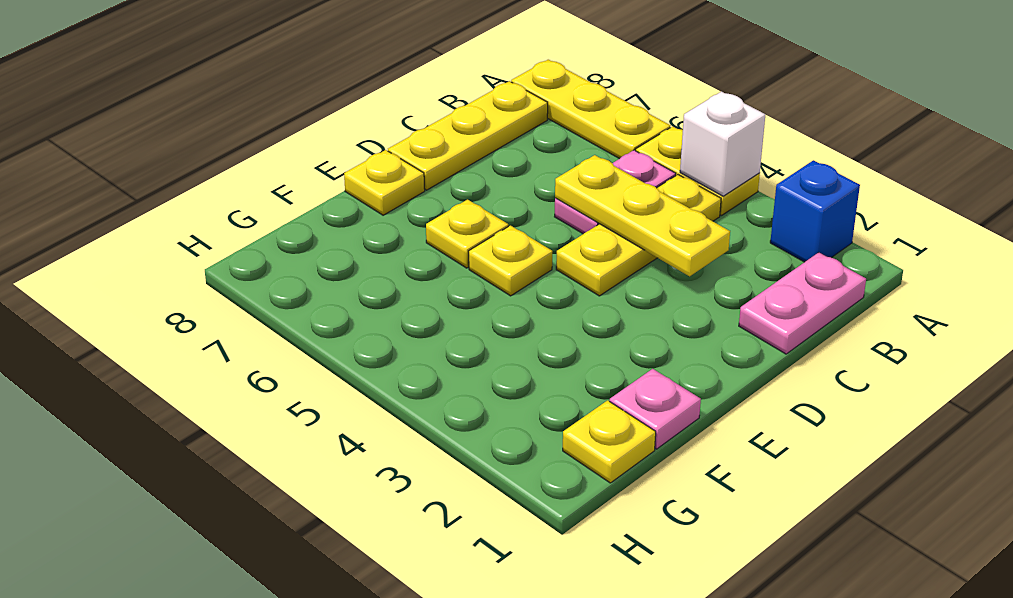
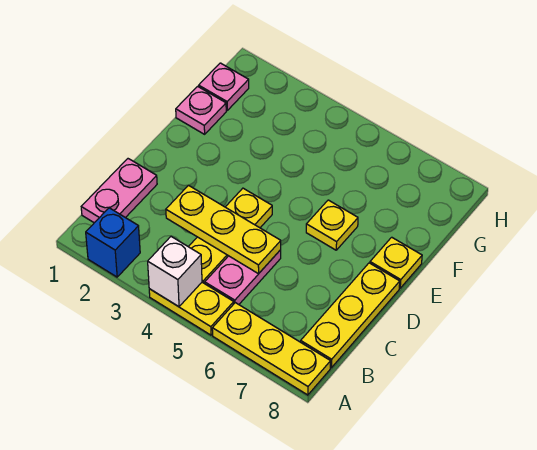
yellow plate E5 level 1 -> none
yellow plate G1 level 1 -> pink plate G1 level 1

